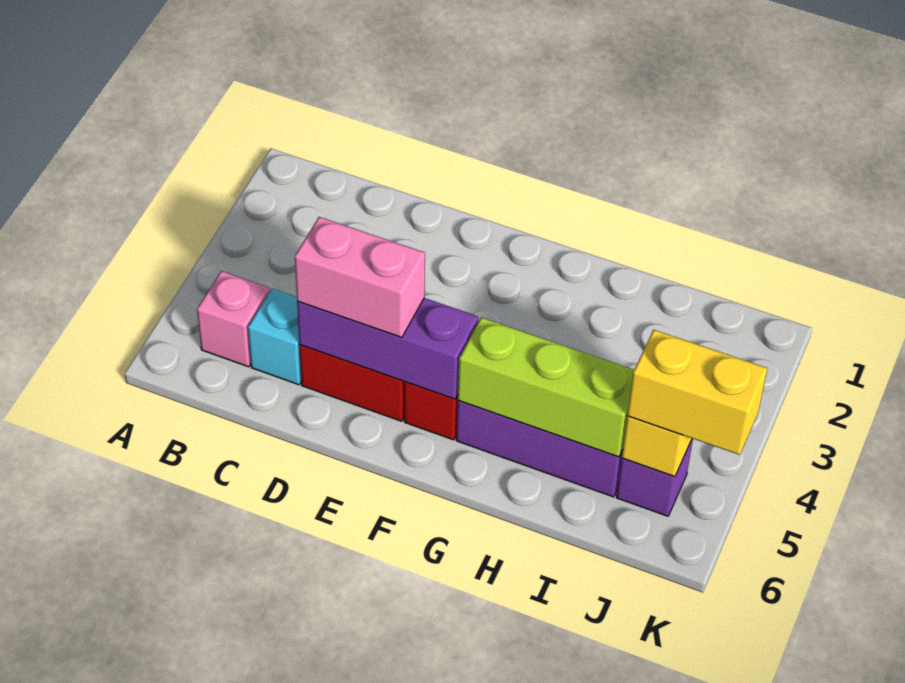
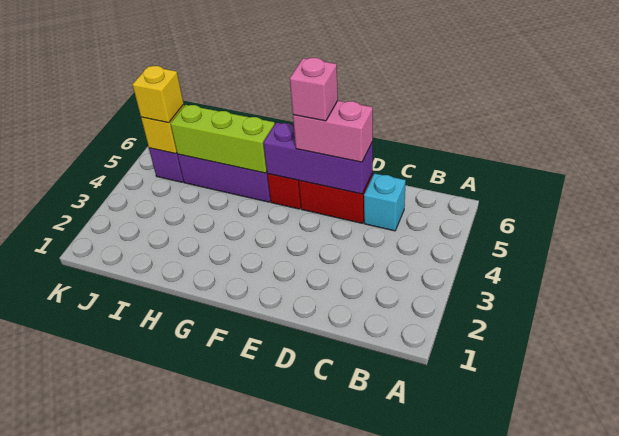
pink brick B5 level 1 -> pink brick E5 level 4
yellow brick J5:K5 level 3 -> yellow brick J5 level 3

